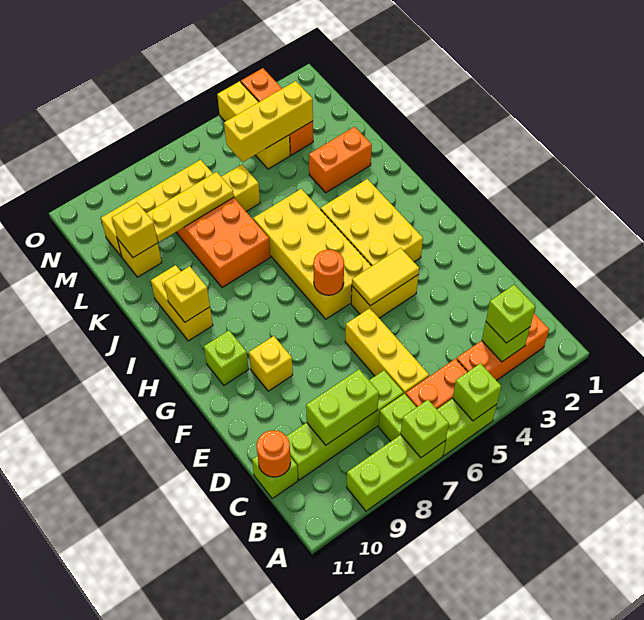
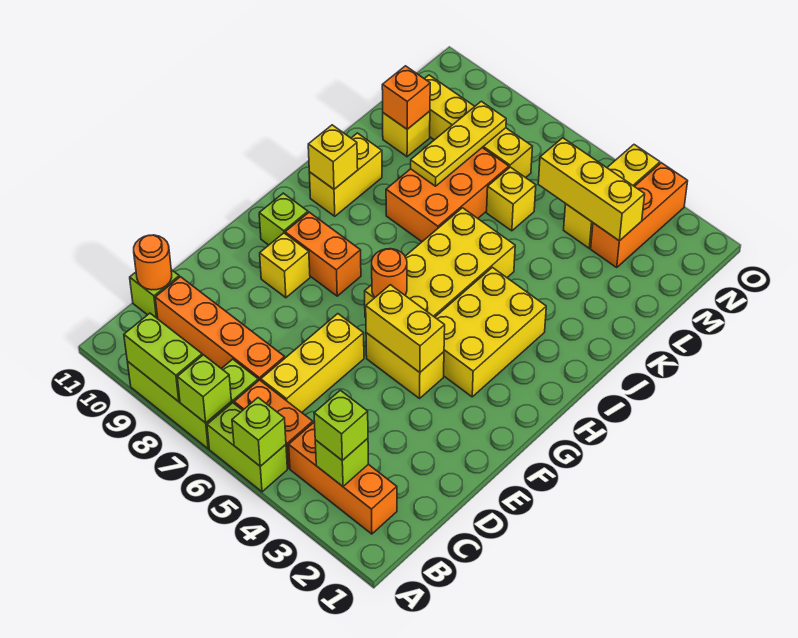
lime brick C7:C10 level 1 -> orange brick C7:C10 level 1
lime brick C8:C9 level 2 -> lime brick A8:A9 level 2
yellow tile F4:F5 level 2 -> yellow brick F4:F5 level 2
orange brick K2:K3 level 1 -> orange brick G8:G9 level 1
yellow plate L7:L9 level 2 -> yellow plate K8:M8 level 2
yellow brick L10 level 2 -> orange brick L10 level 2

